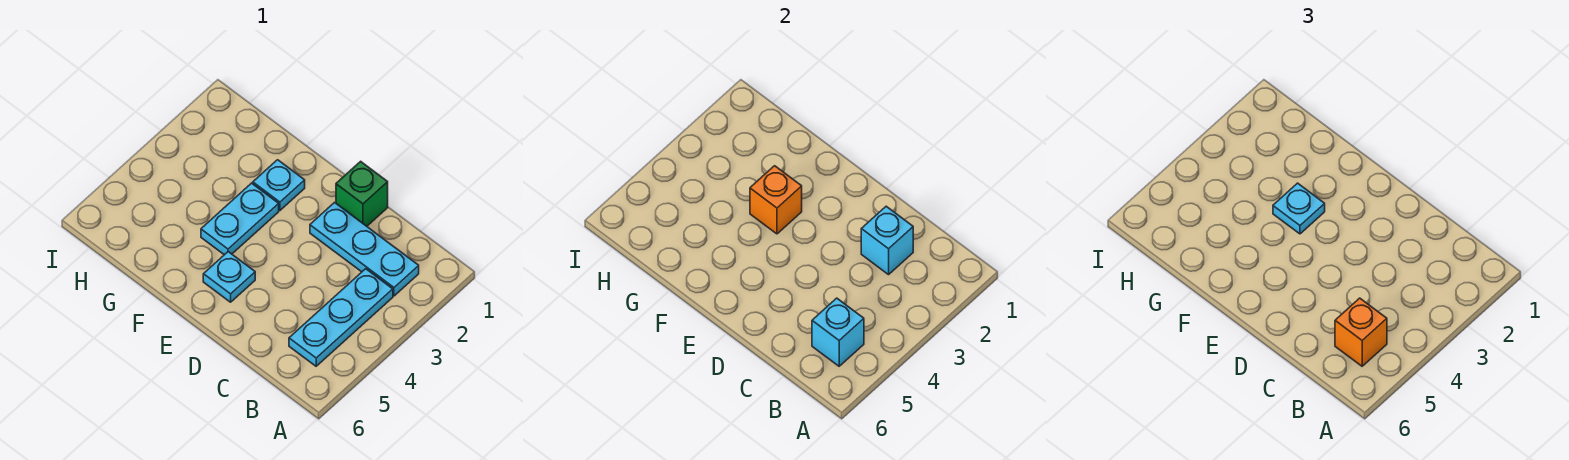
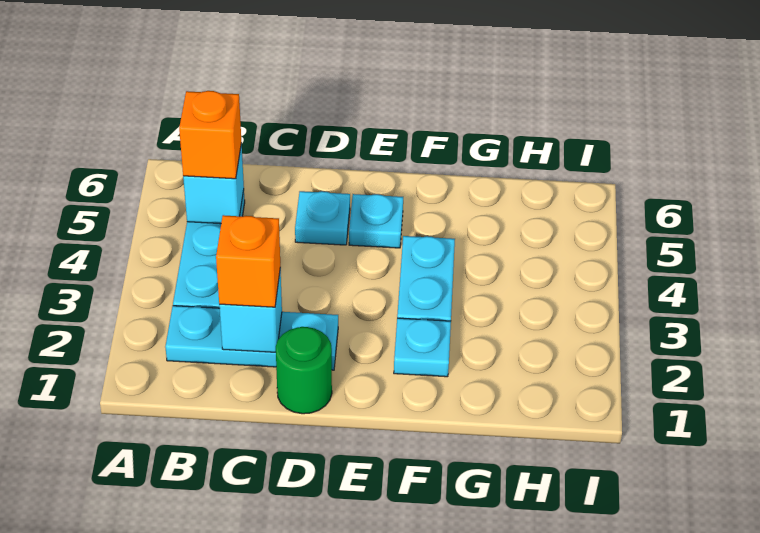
green brick D1 level 1 -> green round brick D1 level 1
orange brick F3 level 2 -> orange brick C2 level 3
cyan plate F3 level 3 -> cyan plate D5 level 1

